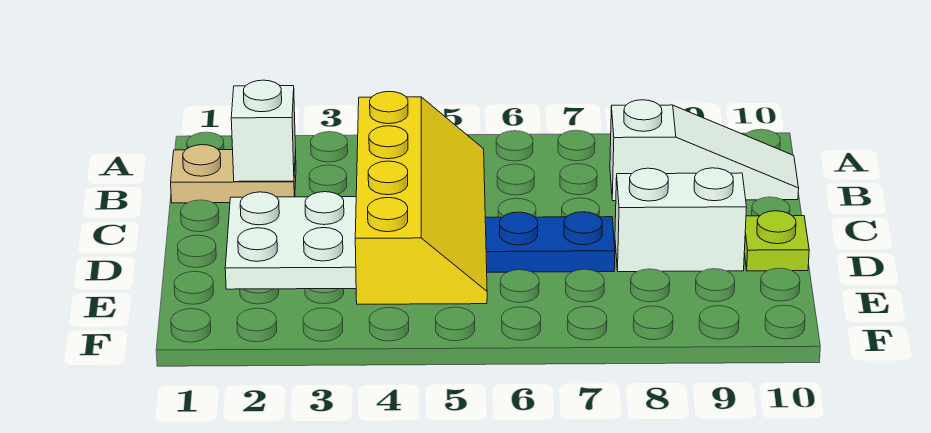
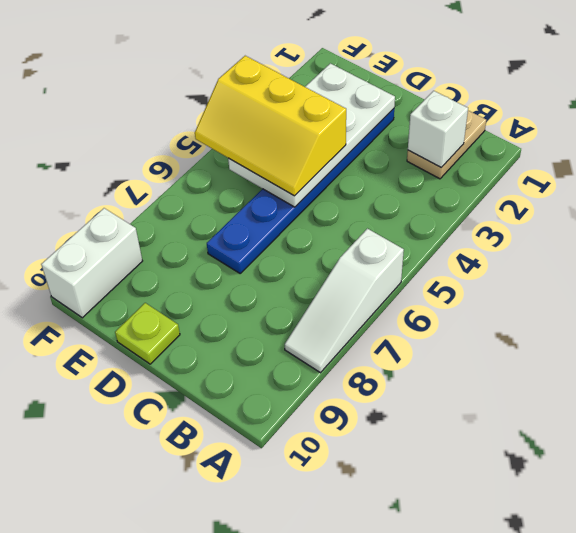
white slope B8:B10 level 1 top 8 -> white slope A6:A8 level 1 top 6
yellow slope C4:F5 level 3 top 4 -> yellow slope D4:F5 level 3 top 4
white brick D8:D9 level 1 -> white brick F9:F10 level 1

